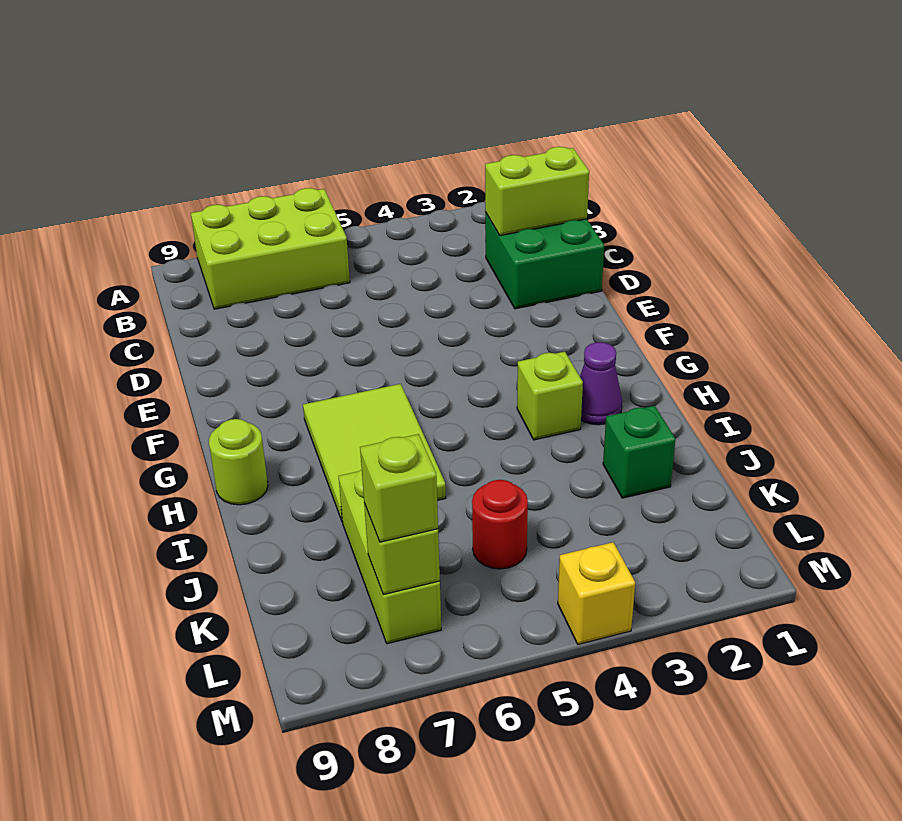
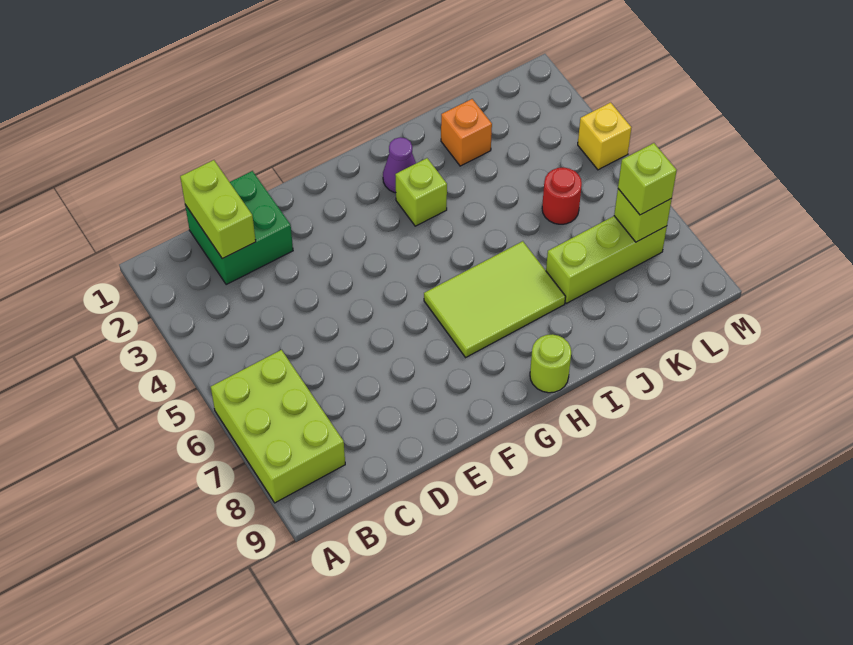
green brick J2 level 1 -> orange brick J2 level 1

